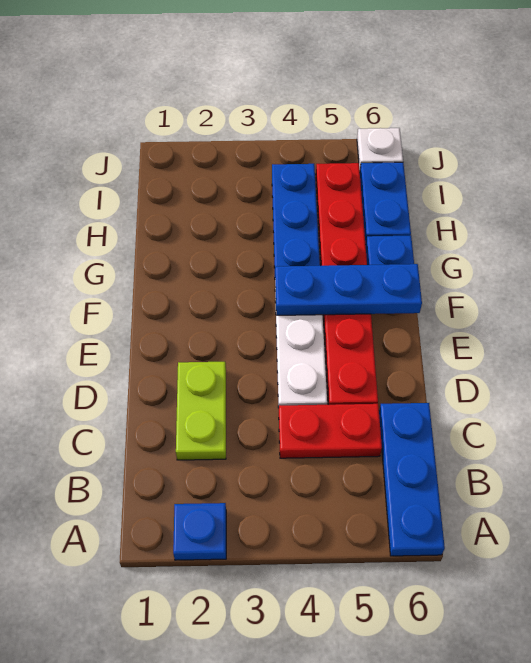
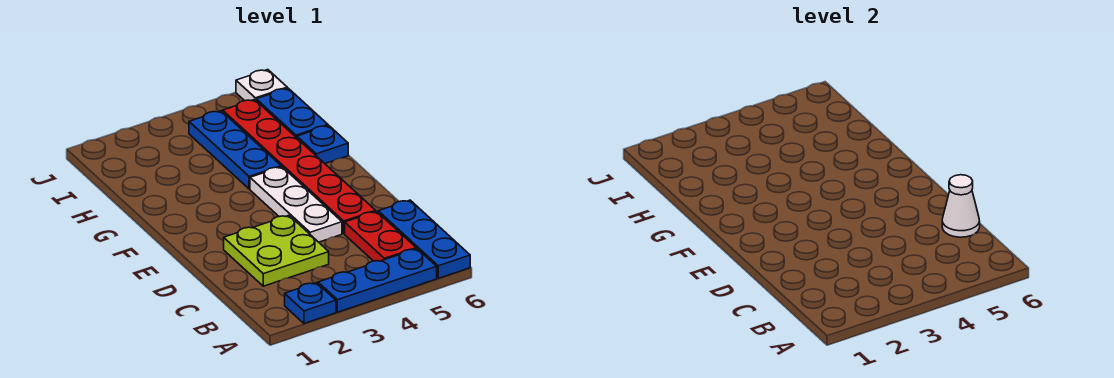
lime plate C2:D2 level 1 -> lime plate C2:D3 level 1
red plate C4:C5 level 1 -> red plate B5:C5 level 1
none -> white cone C6 level 2
blue plate F4:F6 level 2 -> blue plate A3:A5 level 1

